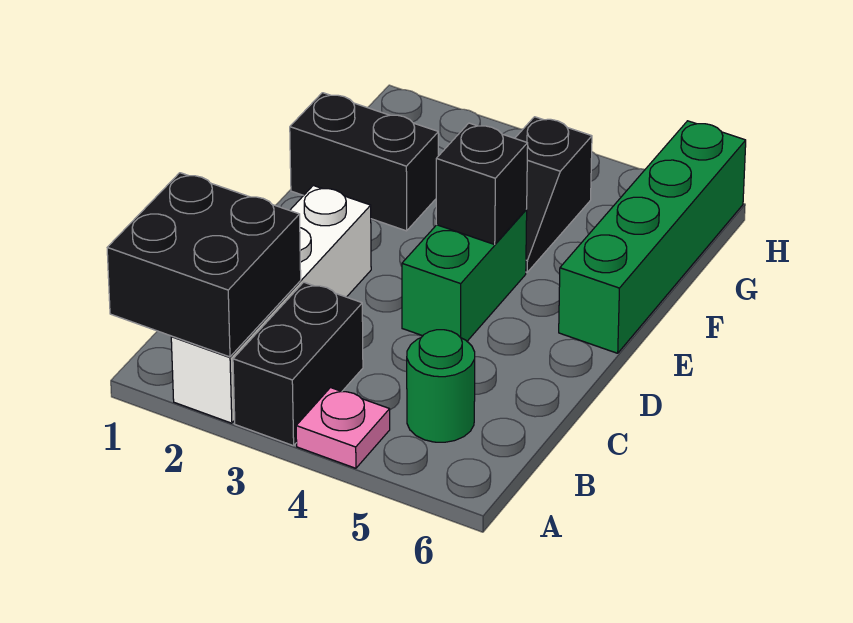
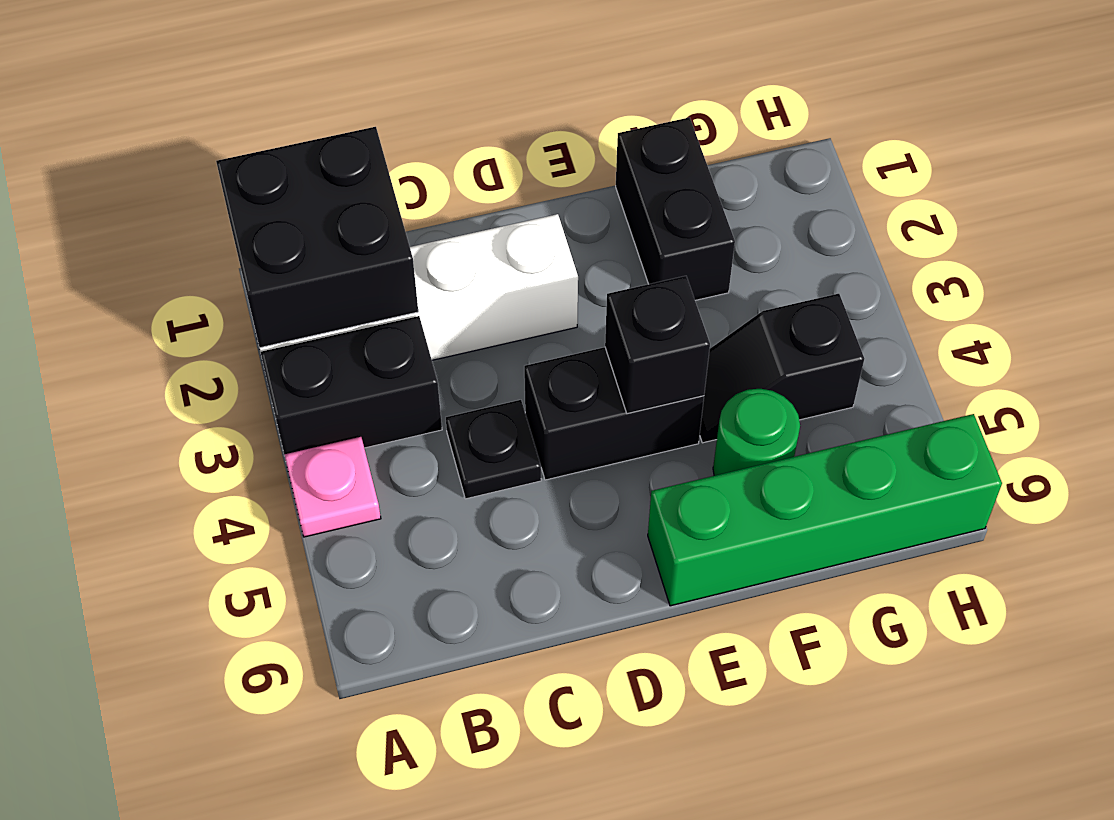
green round brick B5 level 1 -> green round brick F5 level 1
none -> black plate C4 level 1
green brick D4:E4 level 1 -> black brick D4:E4 level 1

